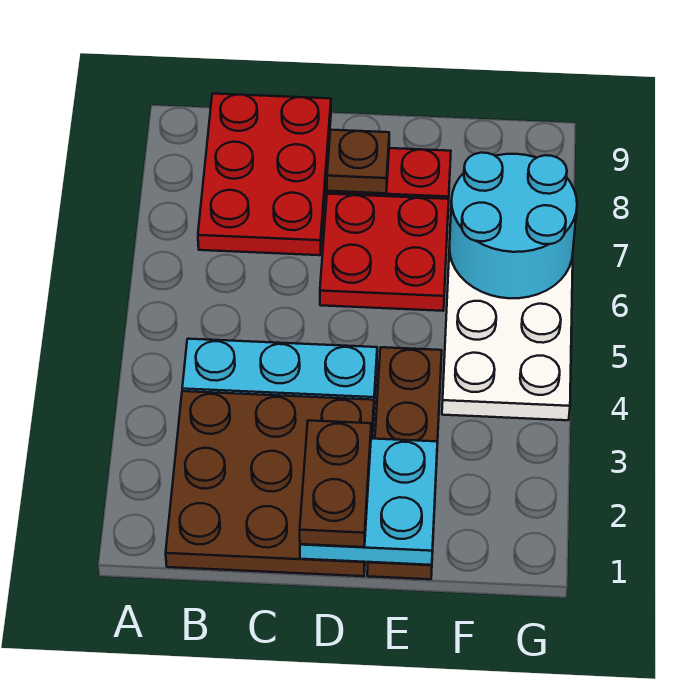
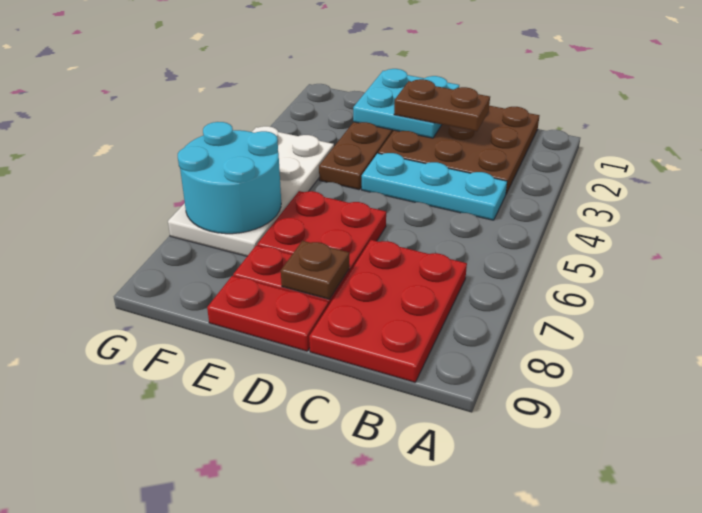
brown plate D1:D2 level 3 -> brown plate C2:D2 level 3
none -> red plate D9:E9 level 1

